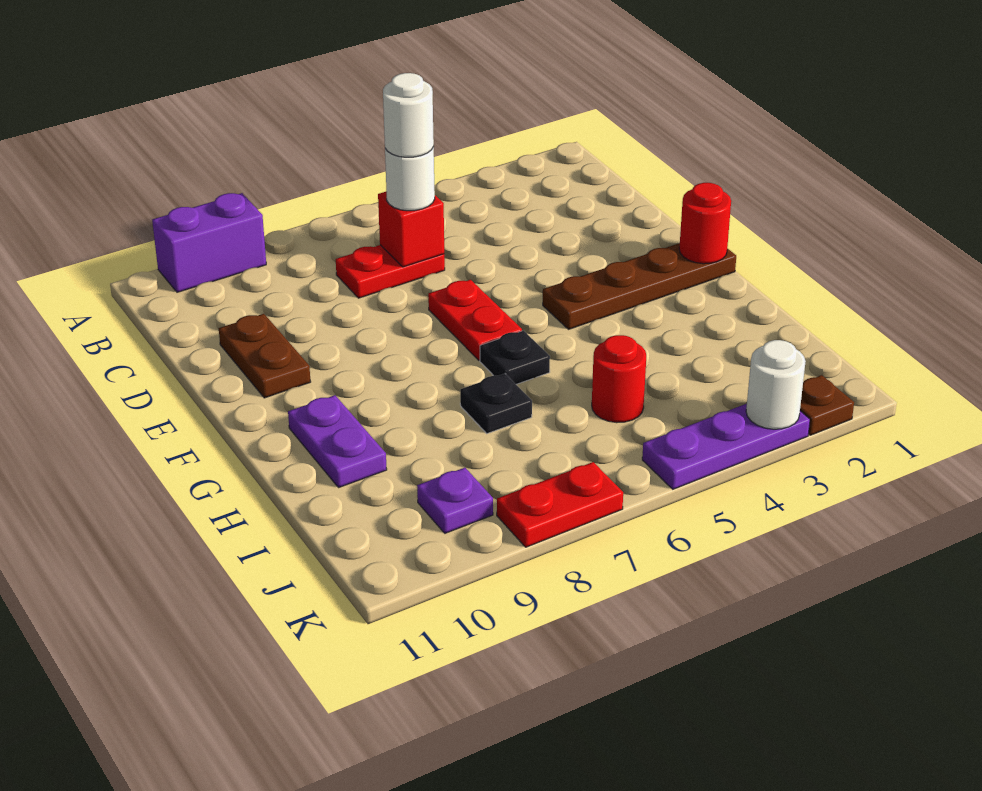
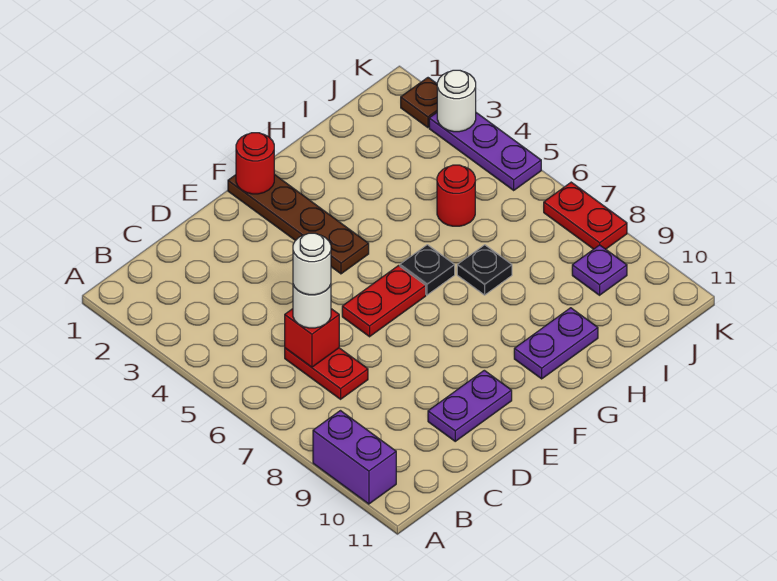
brown plate D10:E10 level 1 -> purple plate D10:E10 level 1

